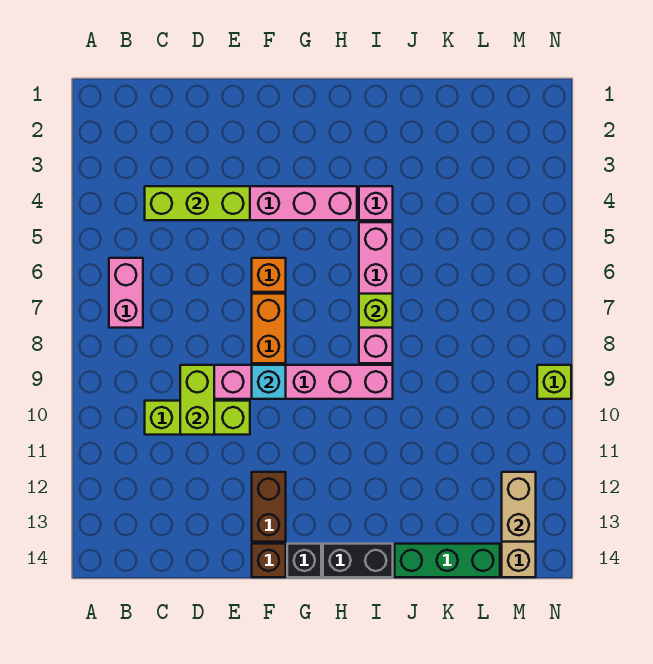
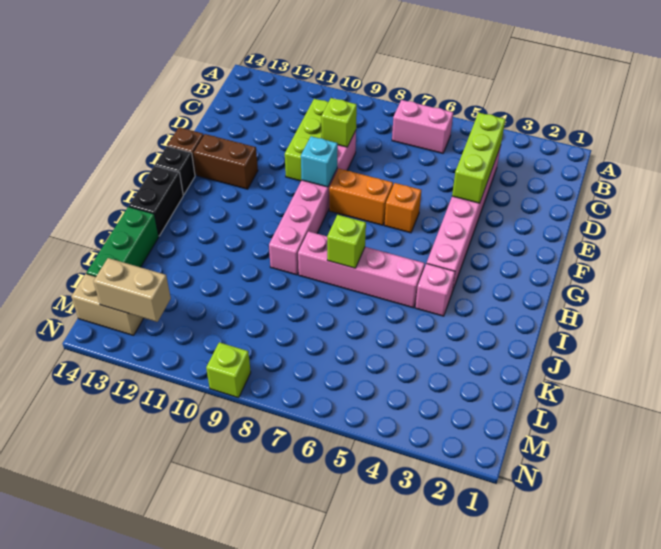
lime brick D9:D10 level 2 -> lime brick D9 level 2

